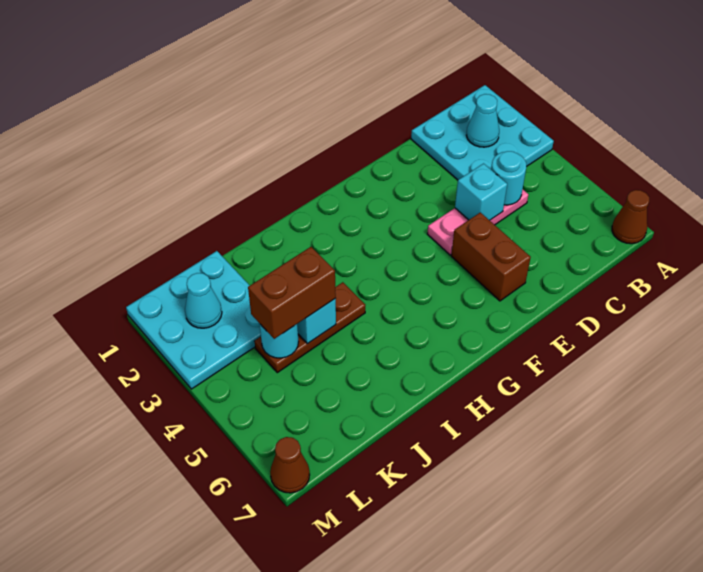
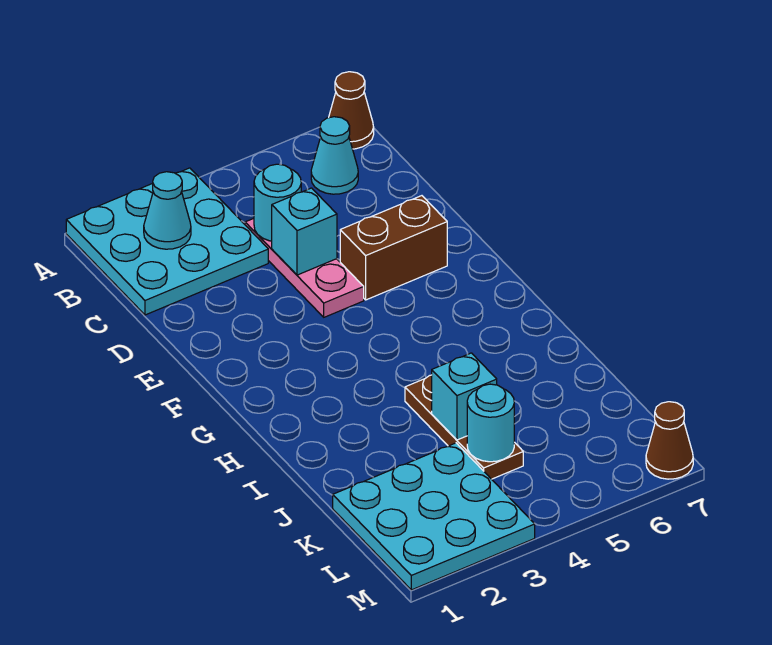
brown brick J4:K4 level 3 -> none
cyan cone L2 level 2 -> cyan cone B6 level 1

